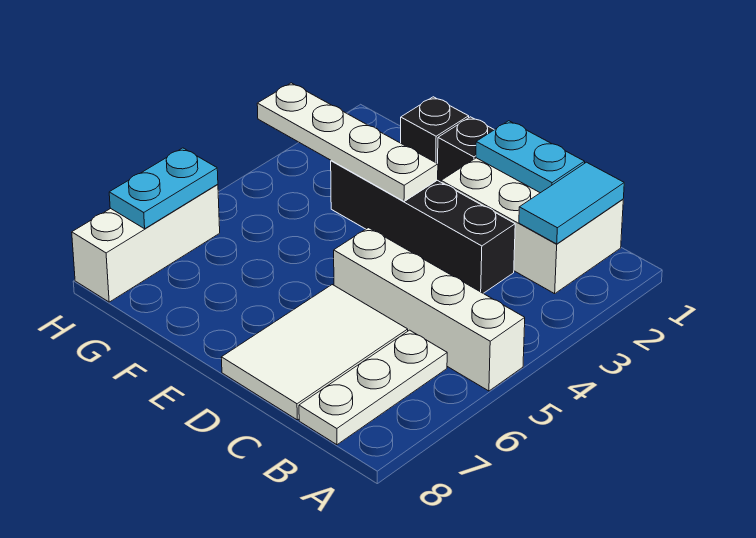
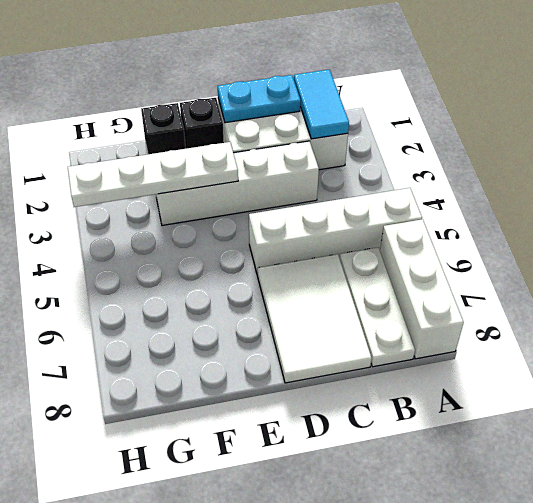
black brick C3:F3 level 1 -> white brick C3:F3 level 1
white brick H6:H8 level 1 -> white brick A6:A8 level 1
cyan plate H6:H7 level 2 -> none

